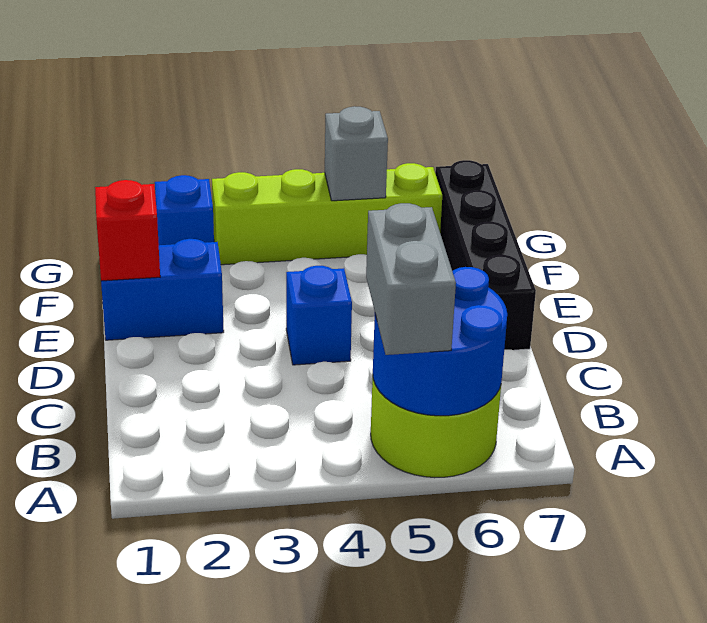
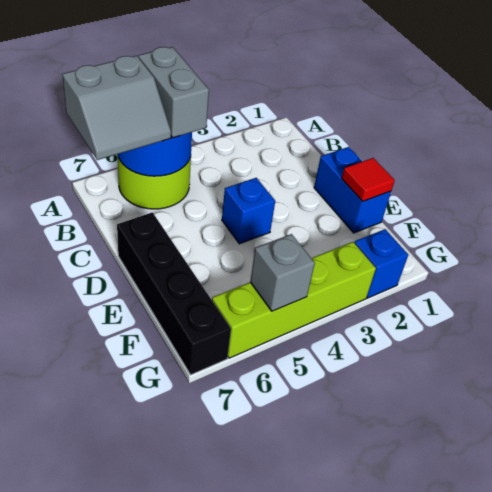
none -> grey slope A6:B7 level 3 top A
blue brick E1:E2 level 1 -> blue brick D1:E1 level 1
red brick E1 level 2 -> red tile E1 level 2

